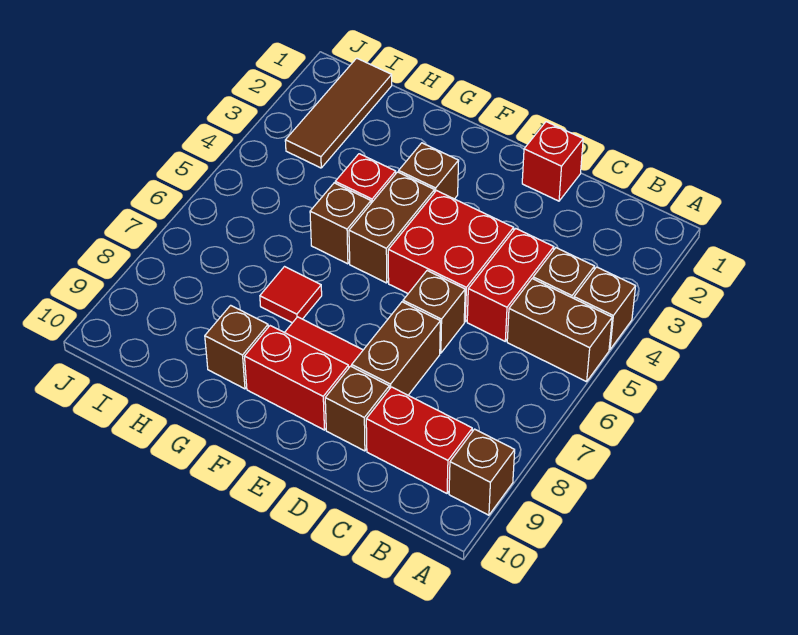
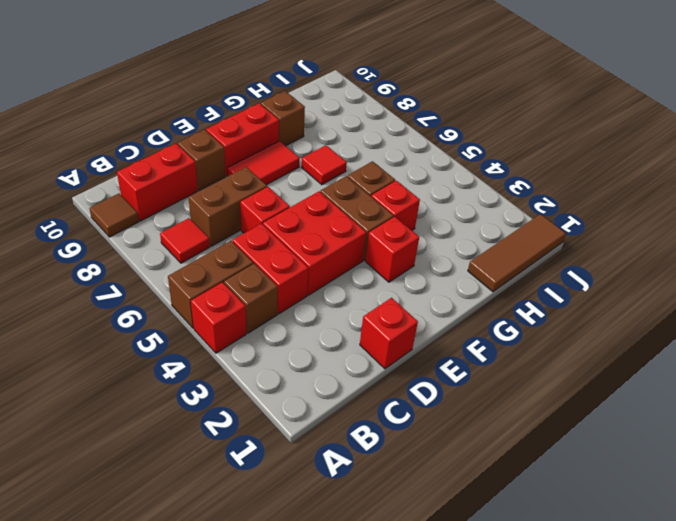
brown brick A4 level 1 -> red brick A4 level 1
brown brick A9 level 1 -> brown tile A9 level 1
none -> red tile B7 level 1
brown brick D6 level 1 -> red brick D6 level 1
brown brick D7:D8 level 1 -> brown brick C7:D7 level 1
brown brick F3 level 1 -> red brick F3 level 1
brown tile I1:I3 level 1 -> brown tile H1:J1 level 1

